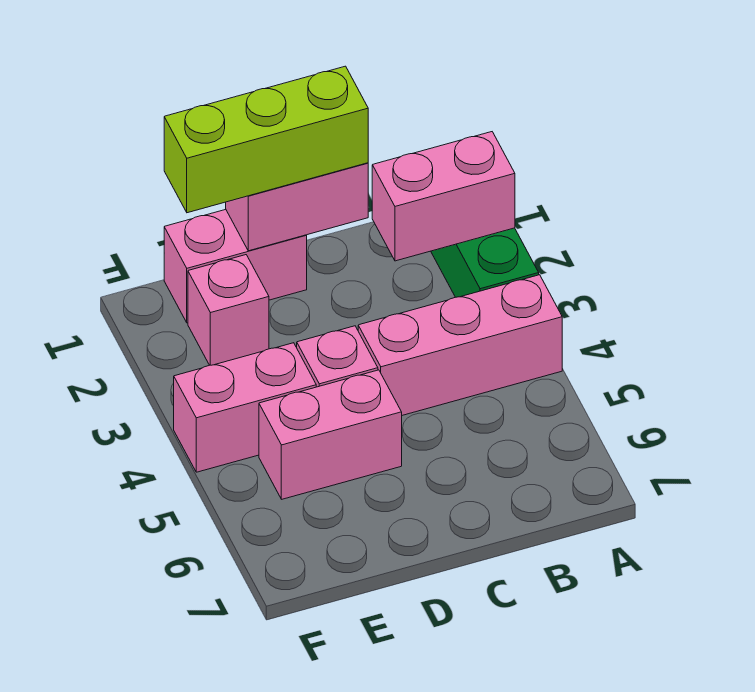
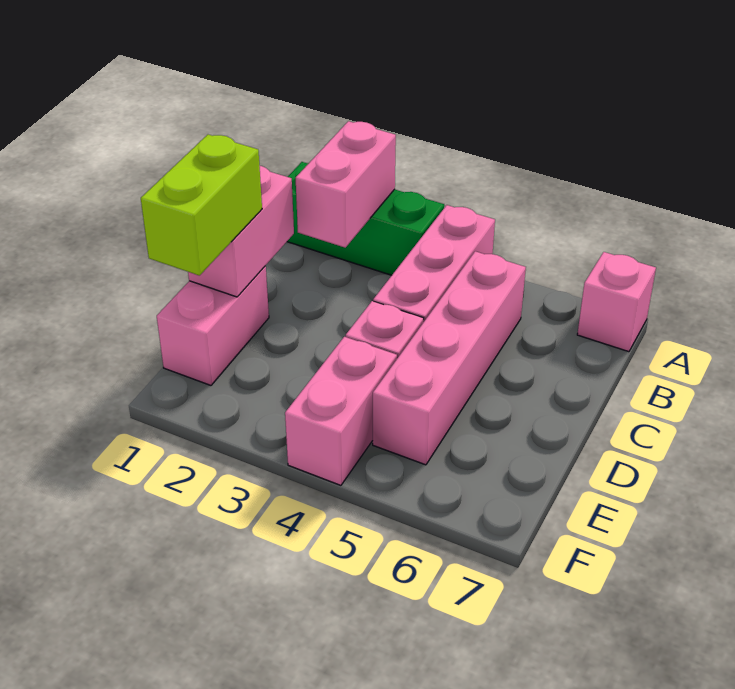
lime brick C1:E1 level 3 -> lime brick D1:E1 level 3
pink brick D5:E5 level 1 -> pink brick B5:E5 level 1
pink brick E2 level 1 -> pink brick A7 level 1

